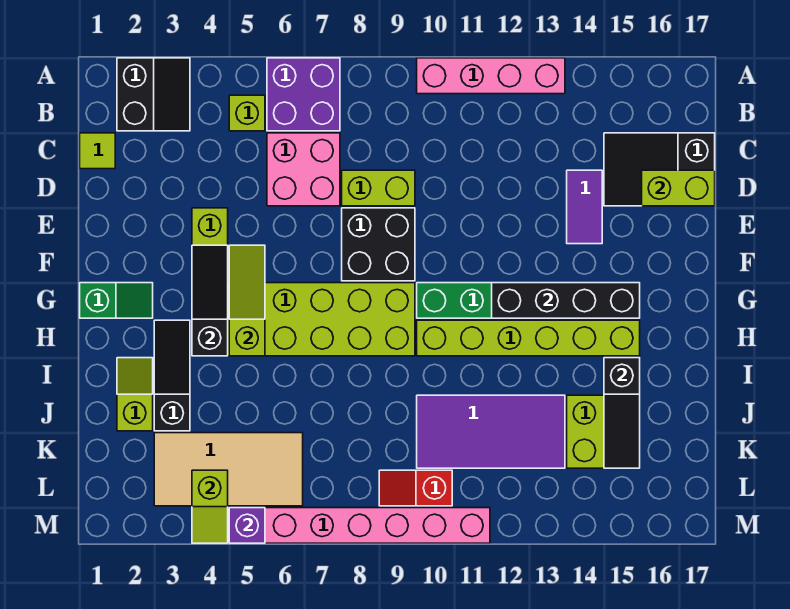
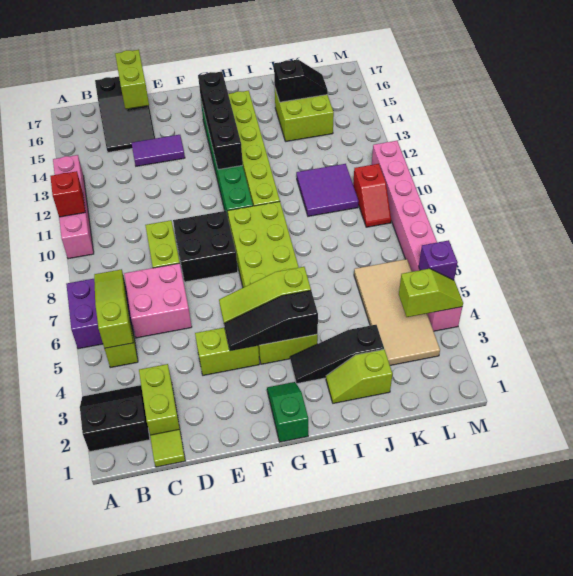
none -> red brick A11 level 2
none -> lime slope B5:B7 level 2 top 5
none -> lime brick C2:C3 level 1
black slope I15:K15 level 2 top I -> black slope J15:K15 level 2 top J
purple tile J10:K13 level 1 -> purple tile J10:K11 level 1

